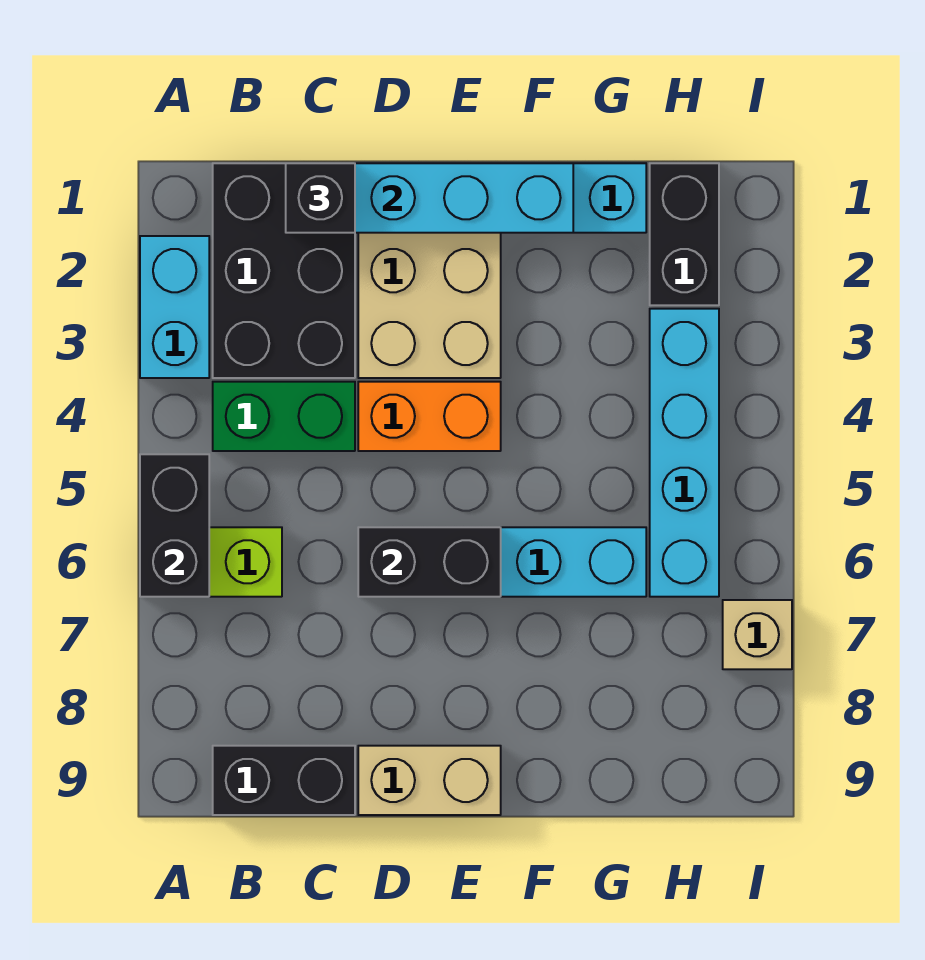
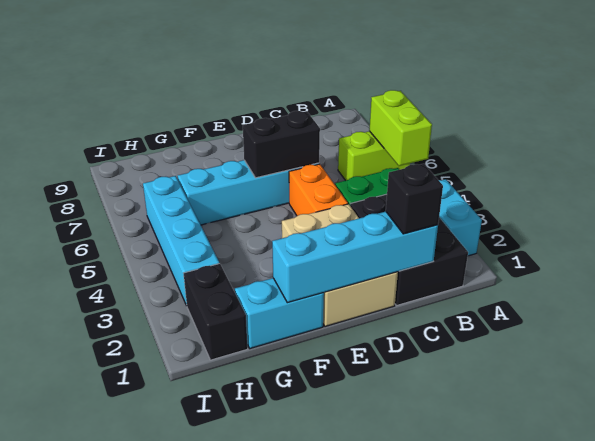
black brick A5:A6 level 2 -> lime brick A5:A6 level 2
black brick B9:C9 level 1 -> none
orange brick D4:E4 level 1 -> orange brick D4:D5 level 1
tan brick D9:E9 level 1 -> none
tan brick I7 level 1 -> none

